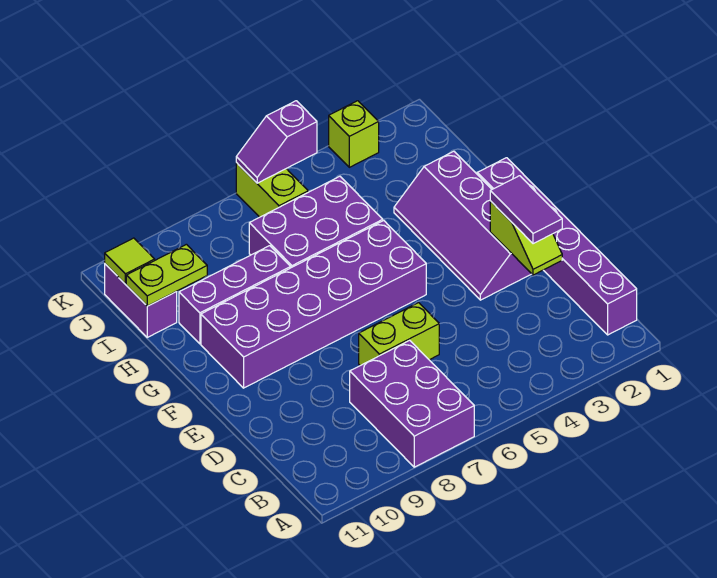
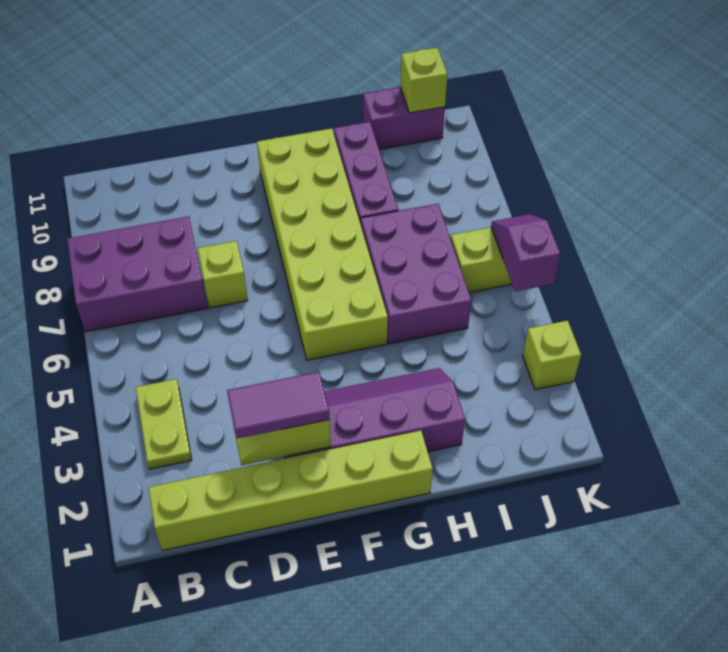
purple brick B1:G1 level 1 -> lime brick B1:G1 level 1
lime brick D6:D7 level 1 -> lime brick D7 level 1
purple brick F5:G10 level 1 -> lime brick F5:G10 level 1
lime plate I10:I11 level 2 -> lime plate B3:B4 level 1
lime tile J11 level 2 -> lime brick J11 level 2

